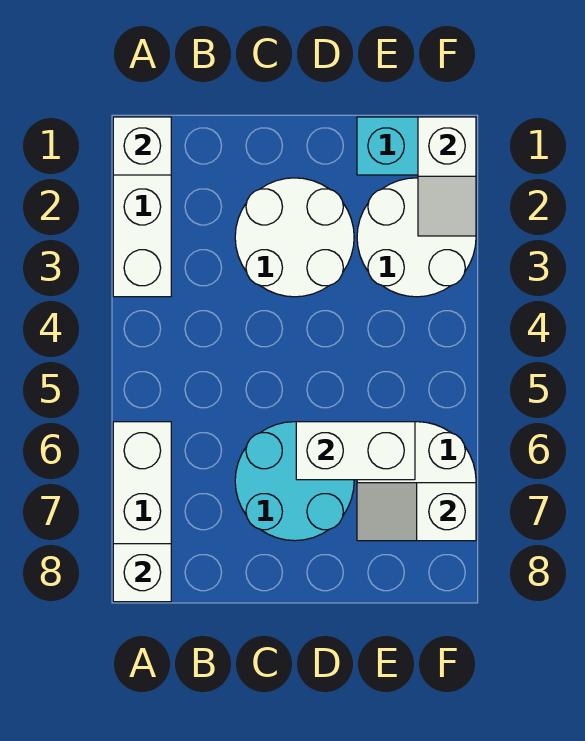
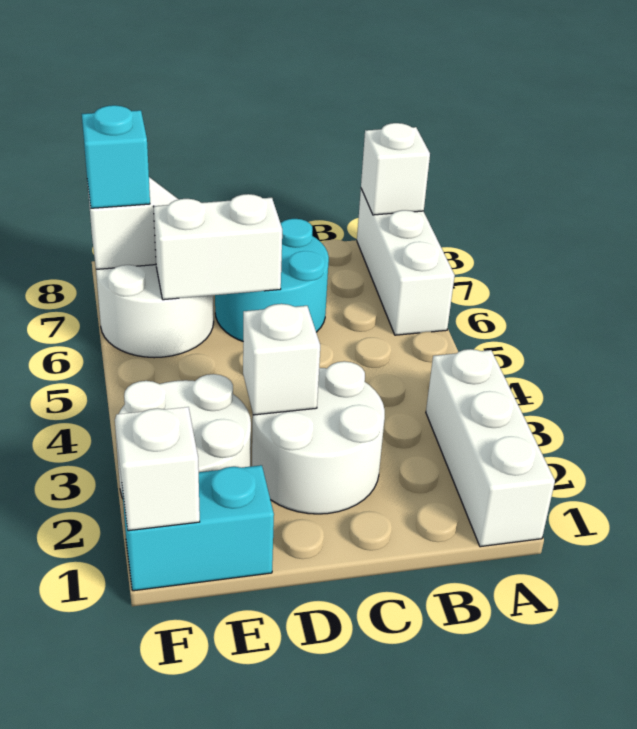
white brick A1 level 2 -> white brick D3 level 2
none -> cyan brick F7 level 3

